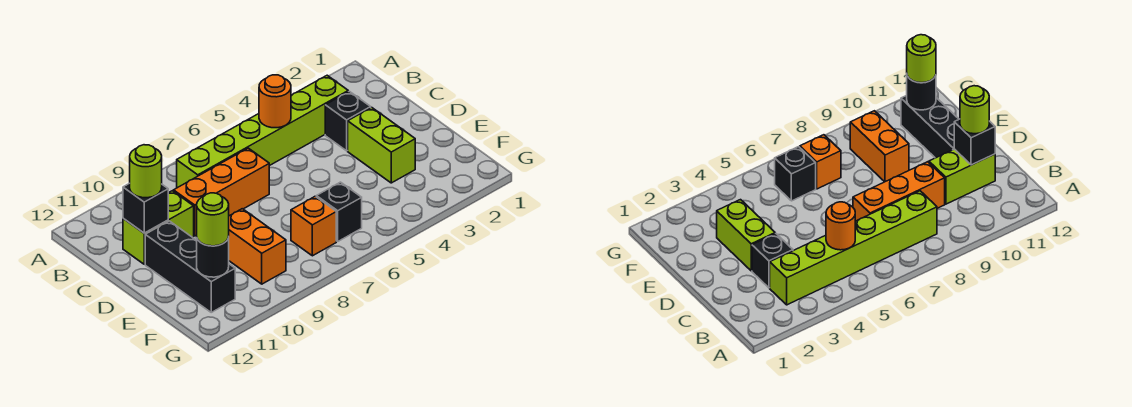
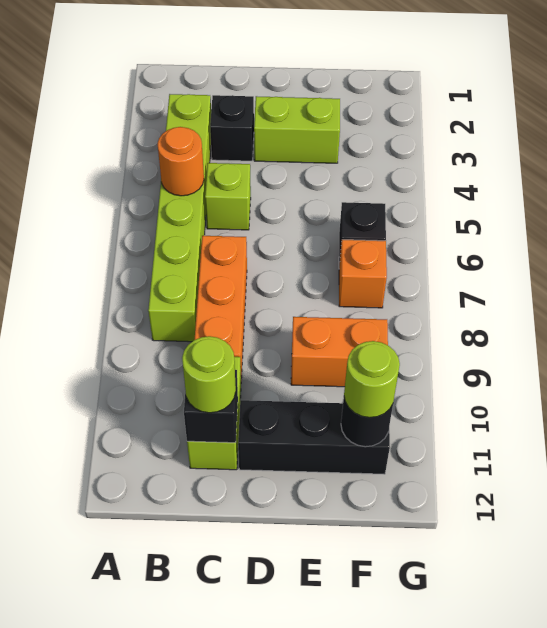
none -> lime brick C5 level 1

